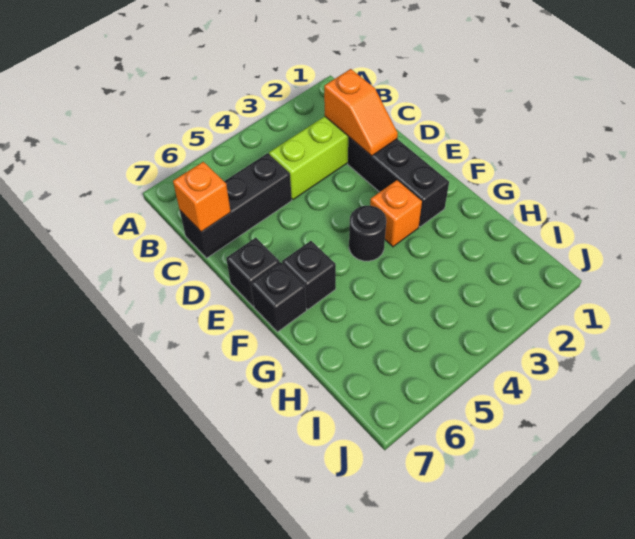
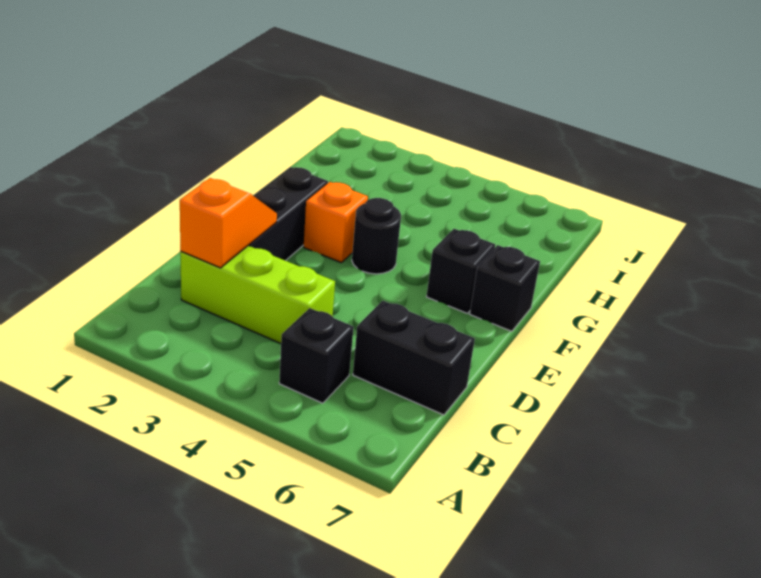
black brick C5:C7 level 1 -> black brick C6:C7 level 1
orange brick C7 level 2 -> none
black brick E7 level 1 -> black brick B5 level 1

